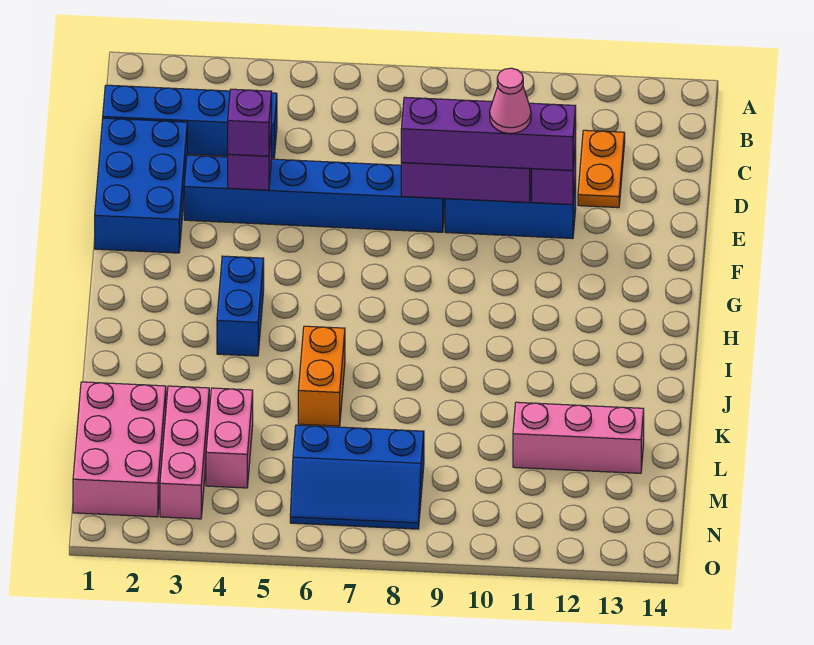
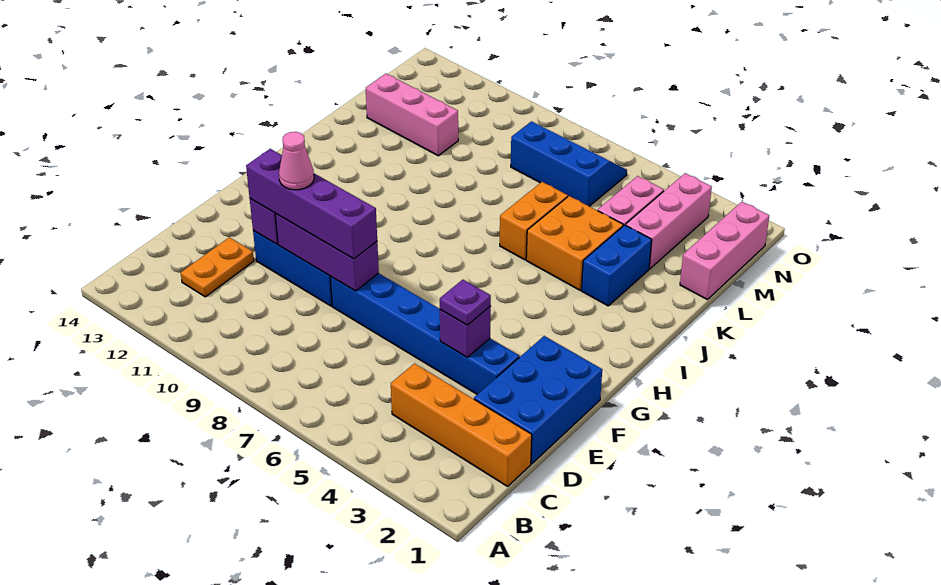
blue brick C1:C4 level 1 -> orange brick C1:C4 level 1
purple brick E4 level 3 -> purple plate E4 level 3
blue brick H4:I4 level 1 -> blue brick J3:K3 level 1
none -> orange brick J4:K5 level 1
pink brick L1:N2 level 1 -> pink brick L1:N1 level 1

